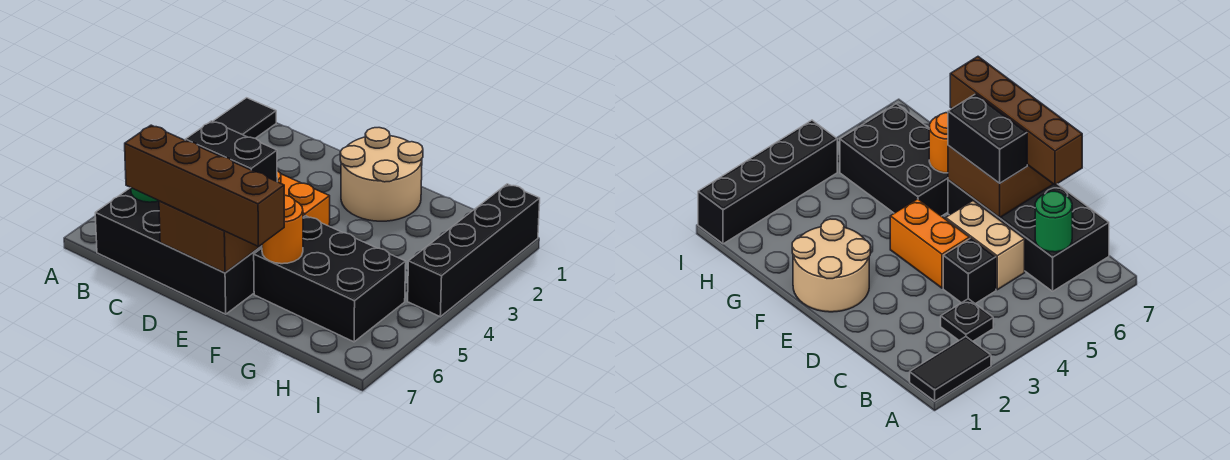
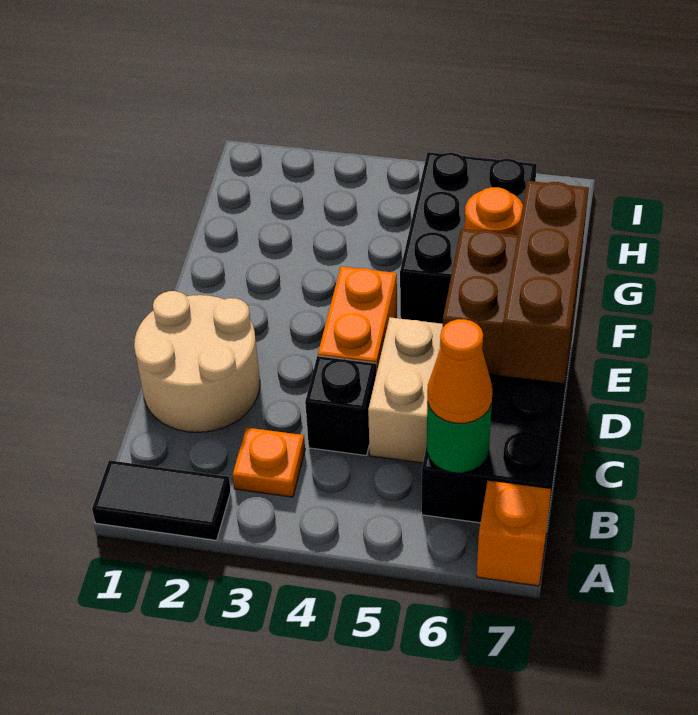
none -> orange brick A7 level 1
black plate B3 level 1 -> orange plate B3 level 1
none -> orange cone B6 level 3
brown brick C7:F7 level 3 -> brown brick C7:E7 level 3
black brick D6:E6 level 3 -> none
tan round brick E1:F2 level 1 -> tan round brick C1:D2 level 1
black brick I1:I4 level 1 -> none

